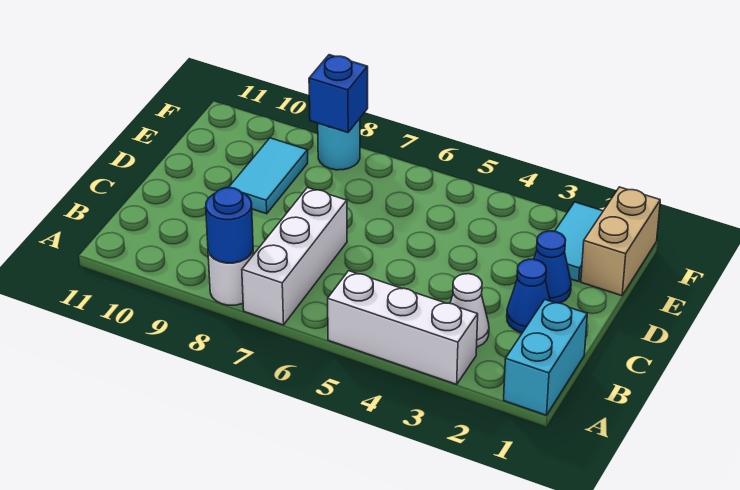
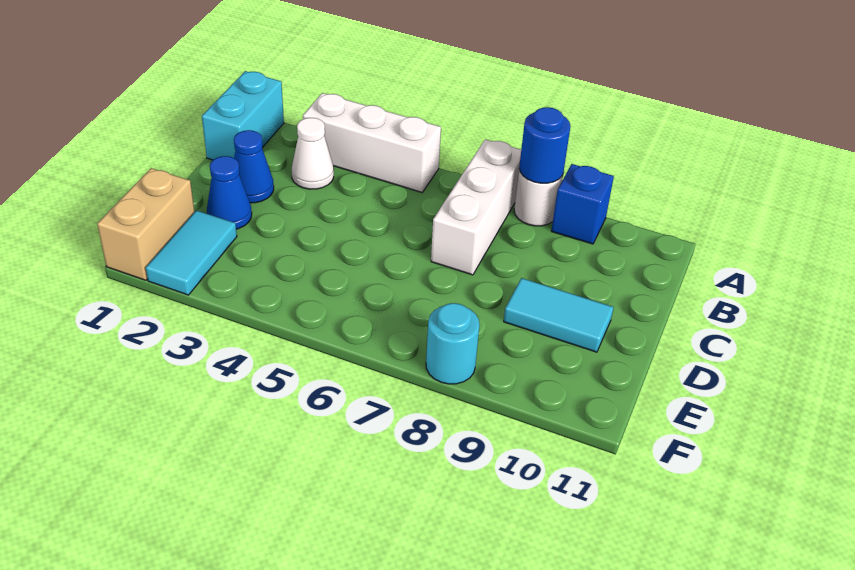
cyan tile D9:E9 level 1 -> cyan tile D9:D10 level 1
blue brick F8 level 2 -> blue brick A9 level 1

